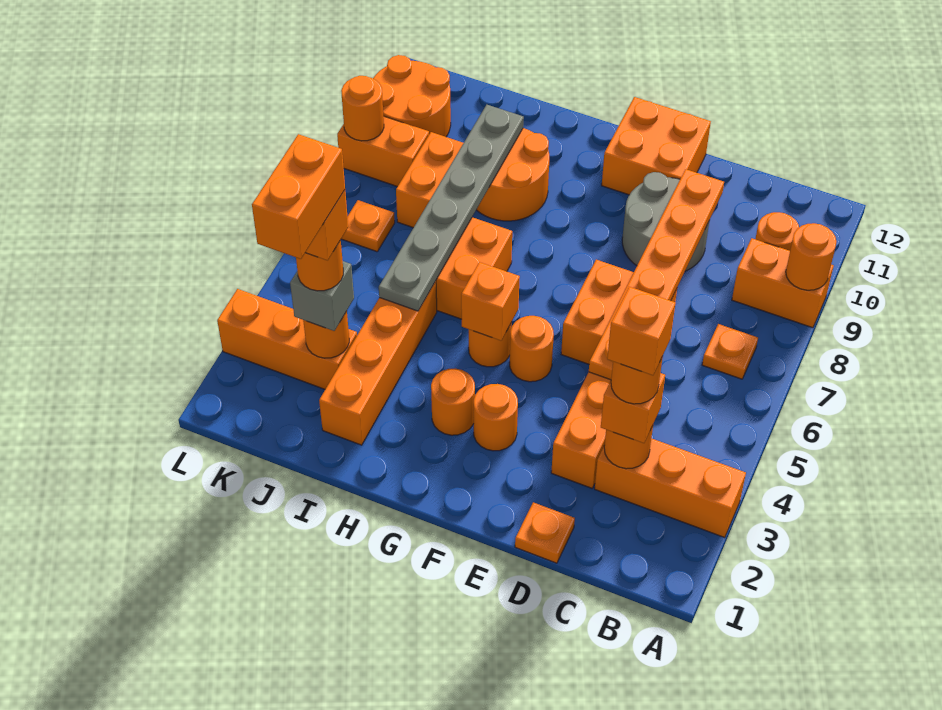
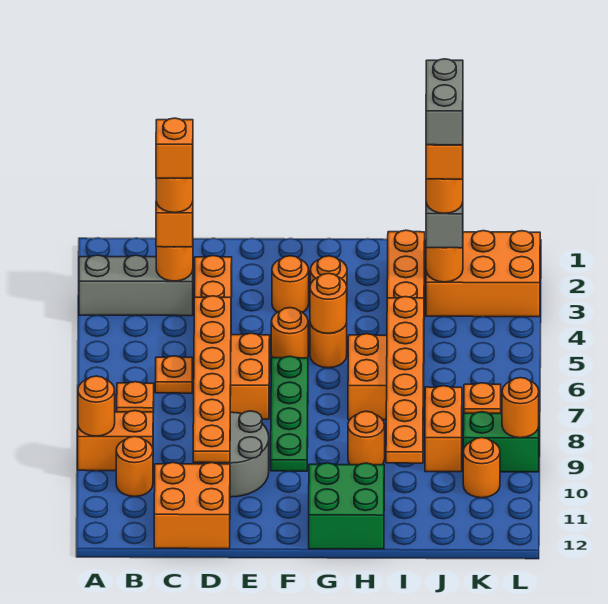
orange brick A3:C3 level 1 -> grey brick A3:C3 level 1
orange plate D1 level 1 -> orange plate C6 level 1
orange brick E11:F12 level 1 -> orange brick C11:D12 level 1
none -> green plate F6:F9 level 1
orange brick G5 level 2 -> orange round brick G5 level 2
none -> green brick G11:H12 level 1
orange round brick H9:I10 level 1 -> orange round brick H9 level 1
grey plate I5:I10 level 2 -> orange plate I5:I10 level 2
orange brick J2:J3 level 6 -> grey brick J2:J3 level 6
orange brick J3:L3 level 1 -> orange brick J2:L3 level 1
orange brick K9:L9 level 1 -> green brick K9:L9 level 1
orange round brick K10:L11 level 1 -> orange round brick K10 level 1

